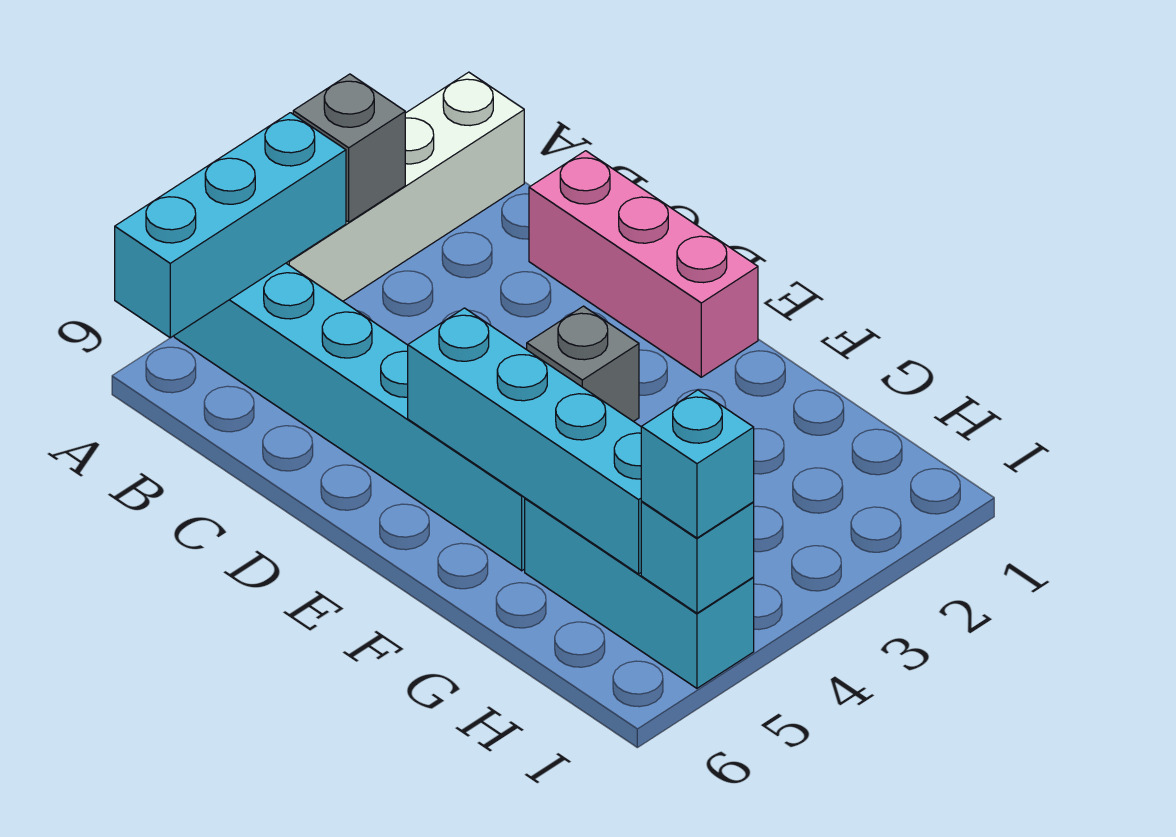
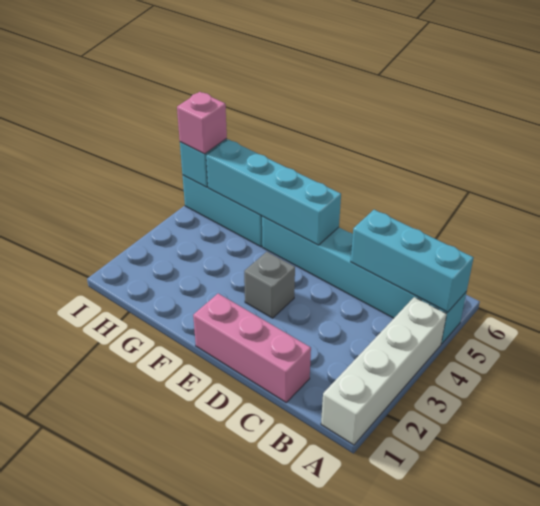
grey brick A3 level 2 -> none
cyan brick A4:A6 level 2 -> cyan brick A5:C5 level 2
cyan brick I5 level 3 -> pink brick I5 level 3

